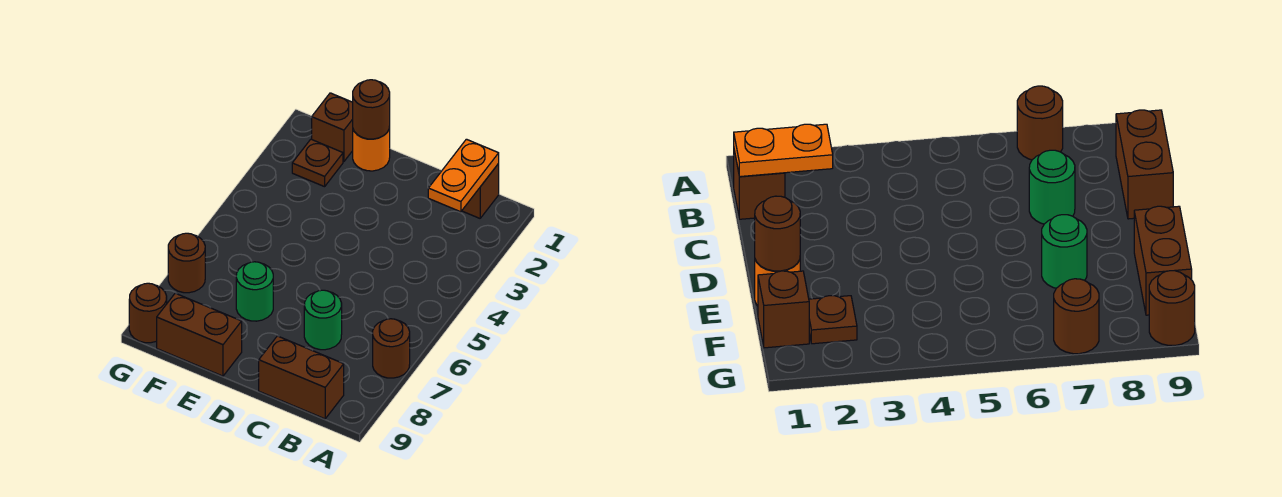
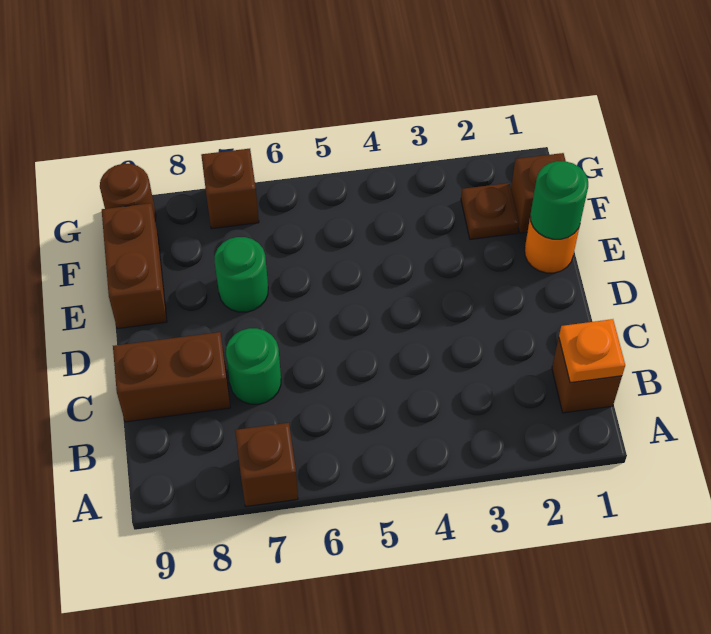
brown round brick A7 level 1 -> brown brick A7 level 1
orange plate B1:B2 level 2 -> orange plate B1 level 2
brown brick B9:C9 level 1 -> brown brick C8:C9 level 1
brown round brick E1 level 2 -> green round brick E1 level 2
brown round brick G7 level 1 -> brown brick G7 level 1

